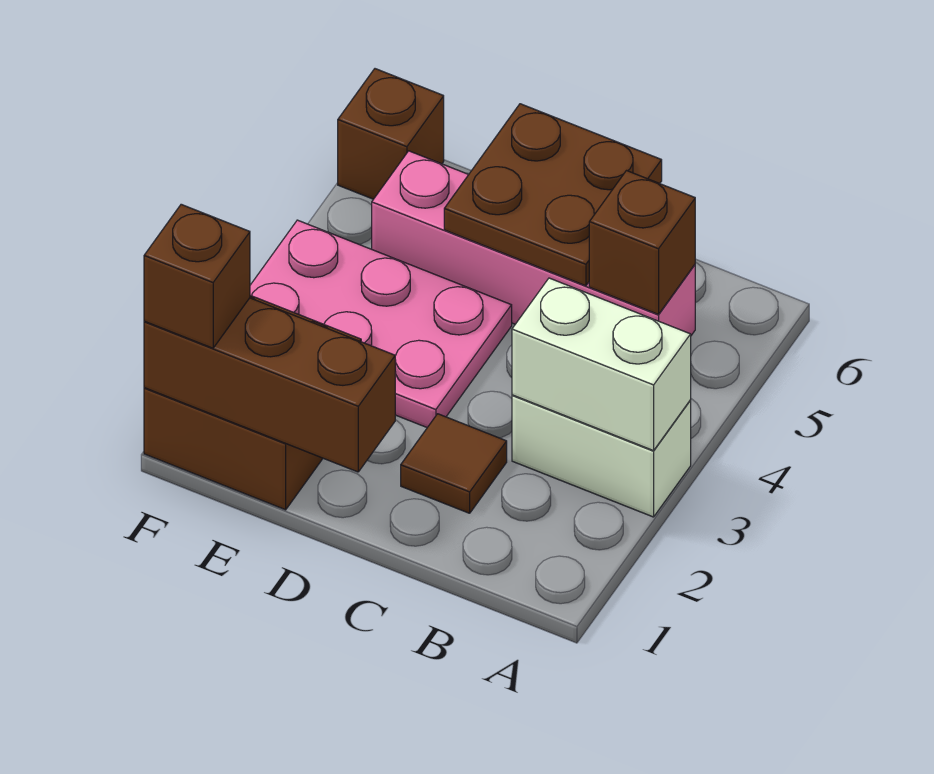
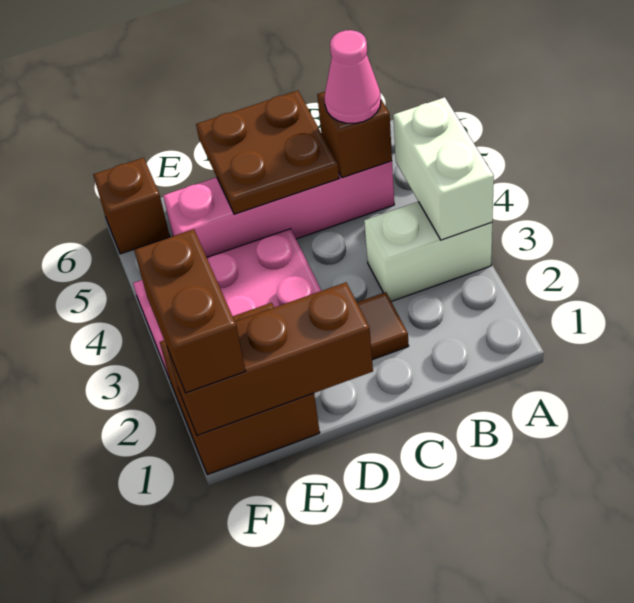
white brick A3:B3 level 2 -> white brick A3:A4 level 2
none -> pink cone B5 level 3
brown brick F1 level 3 -> brown brick F1:F2 level 3

